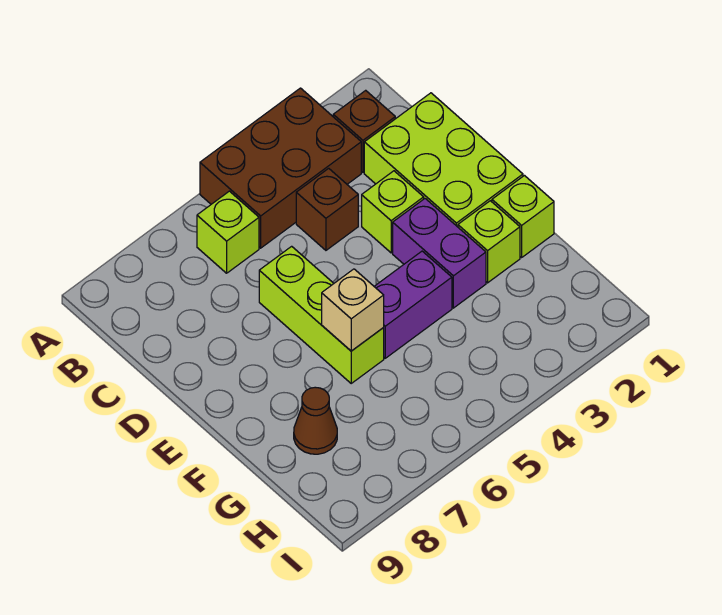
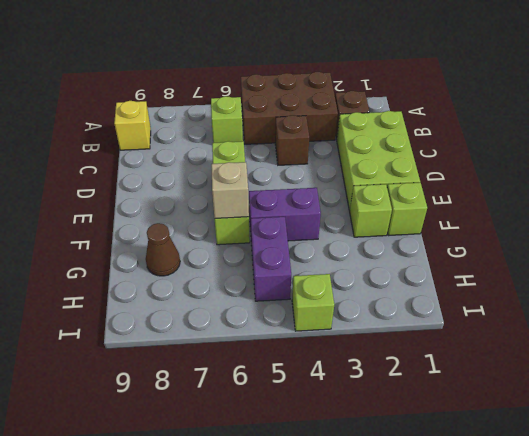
none -> yellow brick B9 level 1
lime brick D3 level 1 -> lime brick I4 level 1
purple brick E3:F3 level 1 -> purple brick G5:H5 level 1

